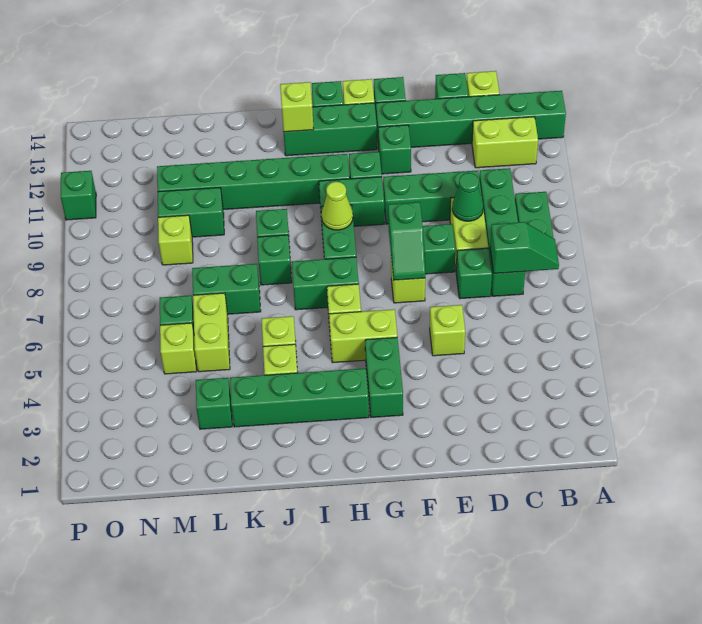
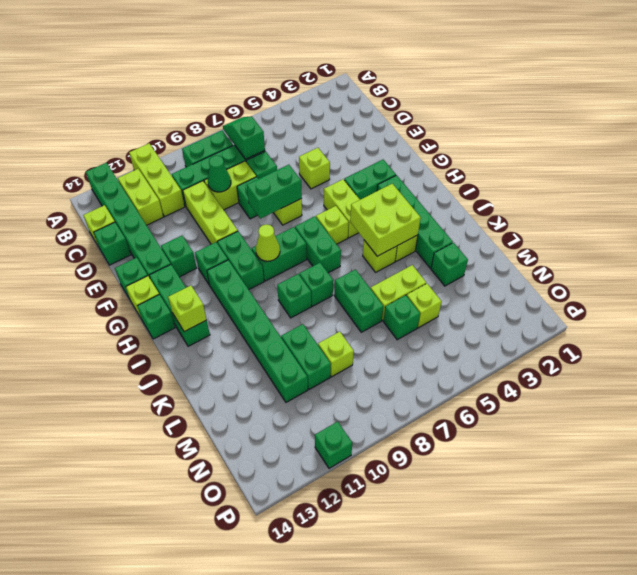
none -> lime brick A11:C11 level 1
green brick D10:F10 level 1 -> lime brick D10:F10 level 1
green slope F7:F8 level 2 top 8 -> green brick F7:F8 level 2
none -> lime brick I4:J5 level 2

